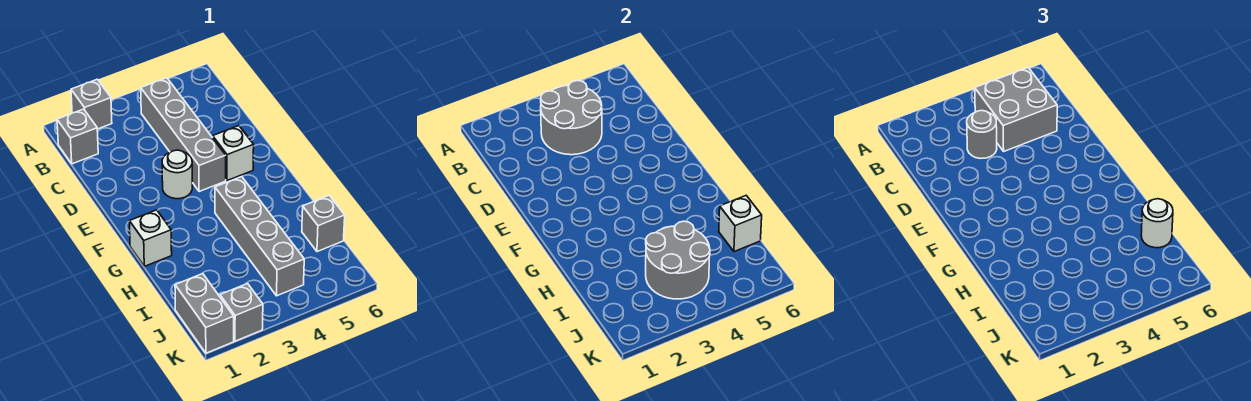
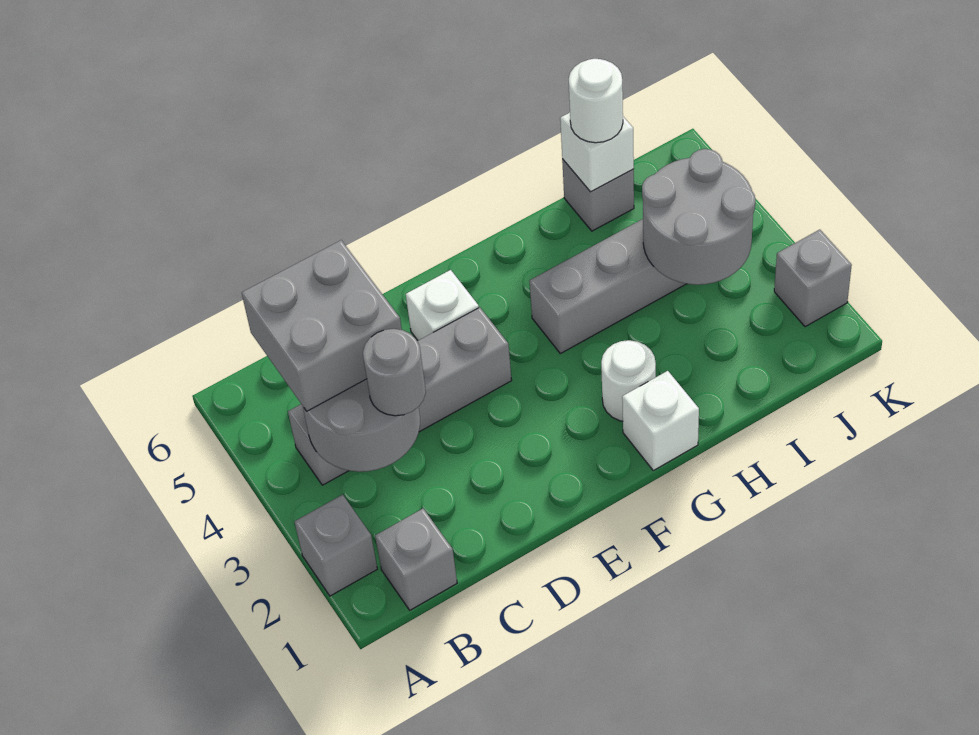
white round brick E3 level 1 -> white round brick G2 level 1
grey brick J1:K1 level 1 -> none

